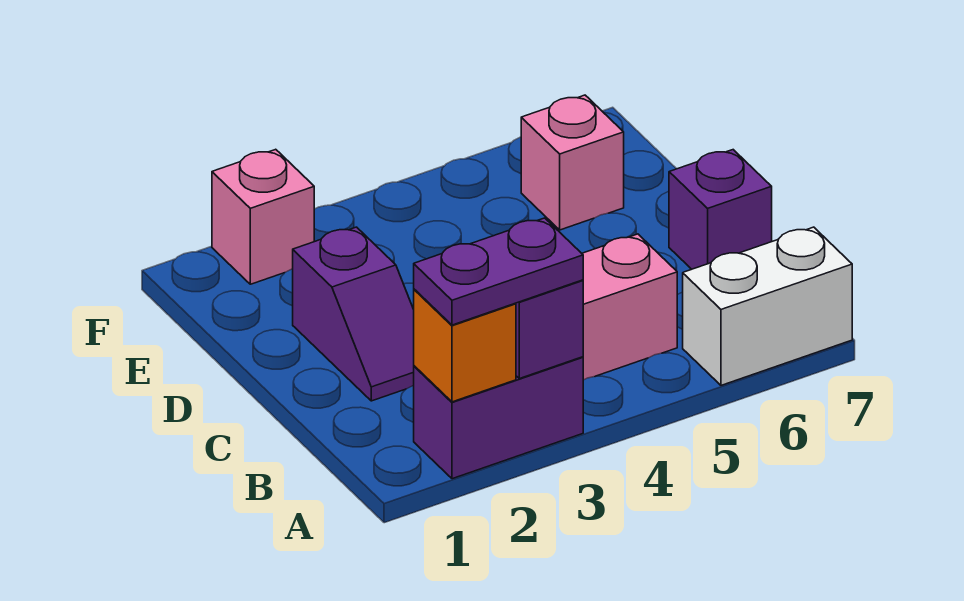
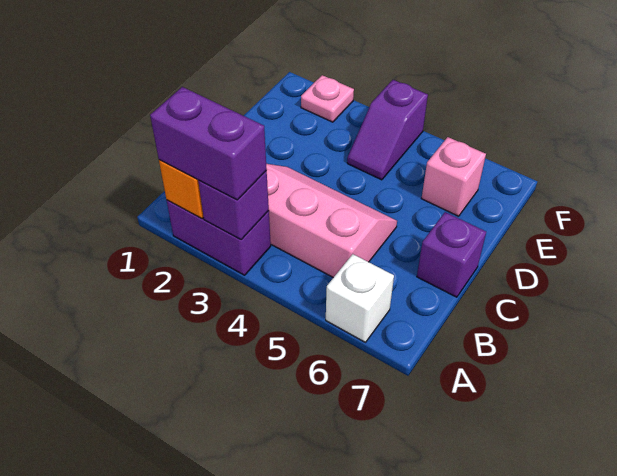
purple plate A2:A3 level 3 -> purple brick A2:A3 level 3
white brick A6:A7 level 1 -> white brick A6 level 1
purple slope C2:D2 level 1 top D -> purple slope E4:F4 level 1 top F
pink brick F2 level 1 -> pink plate F2 level 1

